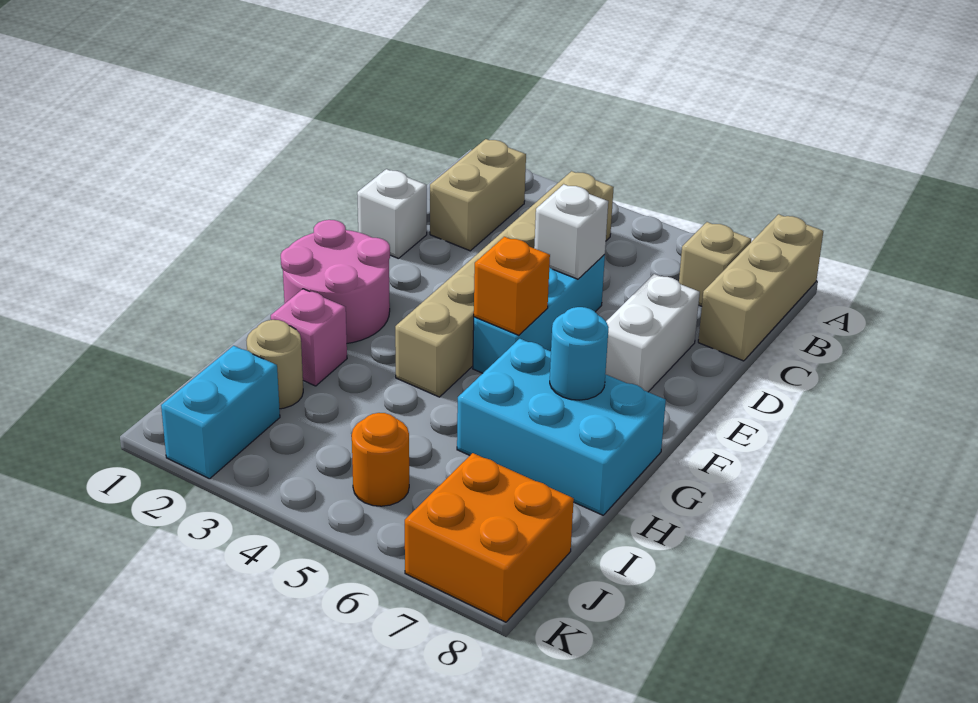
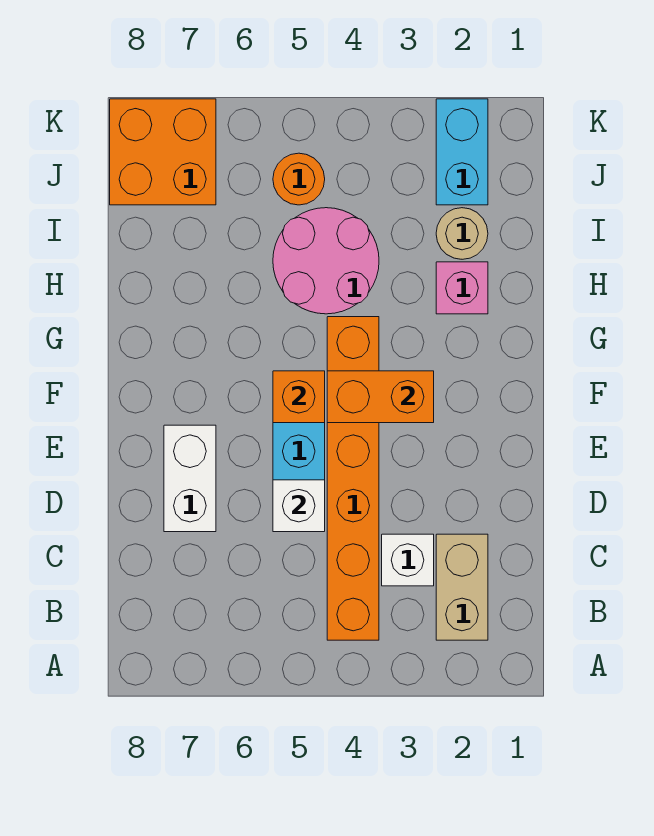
tan brick A8:C8 level 1 -> none
tan brick B4:G4 level 1 -> orange brick B4:G4 level 1
tan brick B7 level 1 -> none
white brick D1 level 1 -> white brick C3 level 1
pink round brick F1:G2 level 1 -> pink round brick H4:I5 level 1
none -> orange brick F3:F4 level 2
cyan brick G6:H8 level 1 -> none
cyan round brick G7 level 2 -> none

